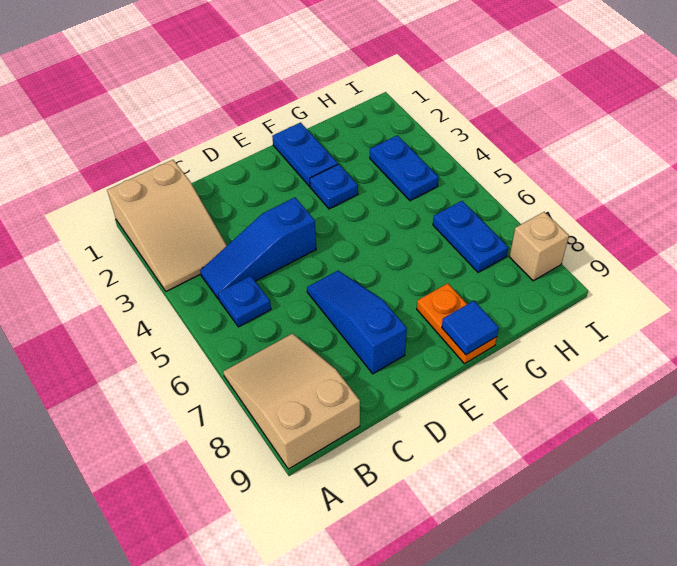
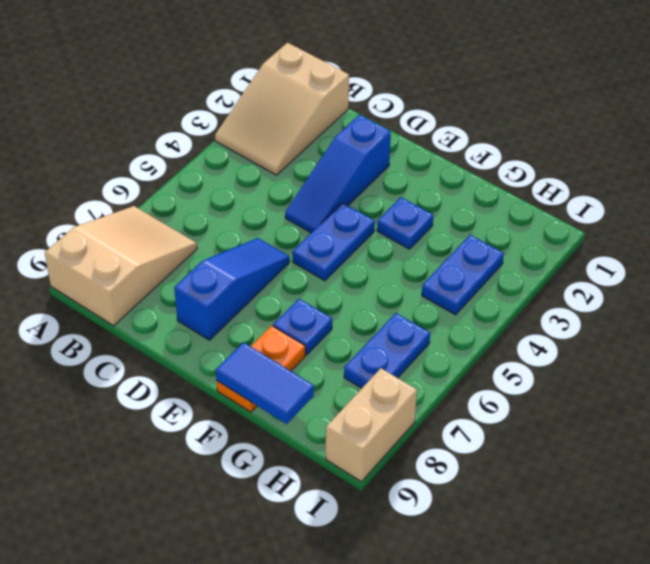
blue slope B4:D4 level 1 top D -> blue slope D2:D4 level 1 top 2
blue plate B5 level 1 -> blue plate F7 level 1
blue plate F1:F2 level 1 -> blue plate E4:E5 level 1
blue tile F9 level 2 -> blue tile F9:G9 level 2
tan brick I8 level 1 -> tan brick I8:I9 level 1

